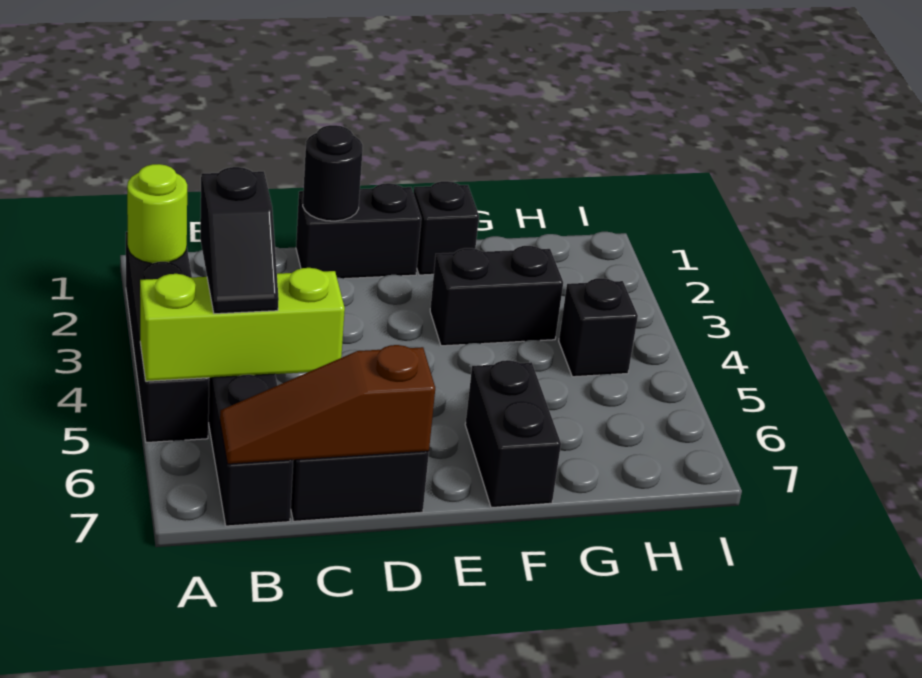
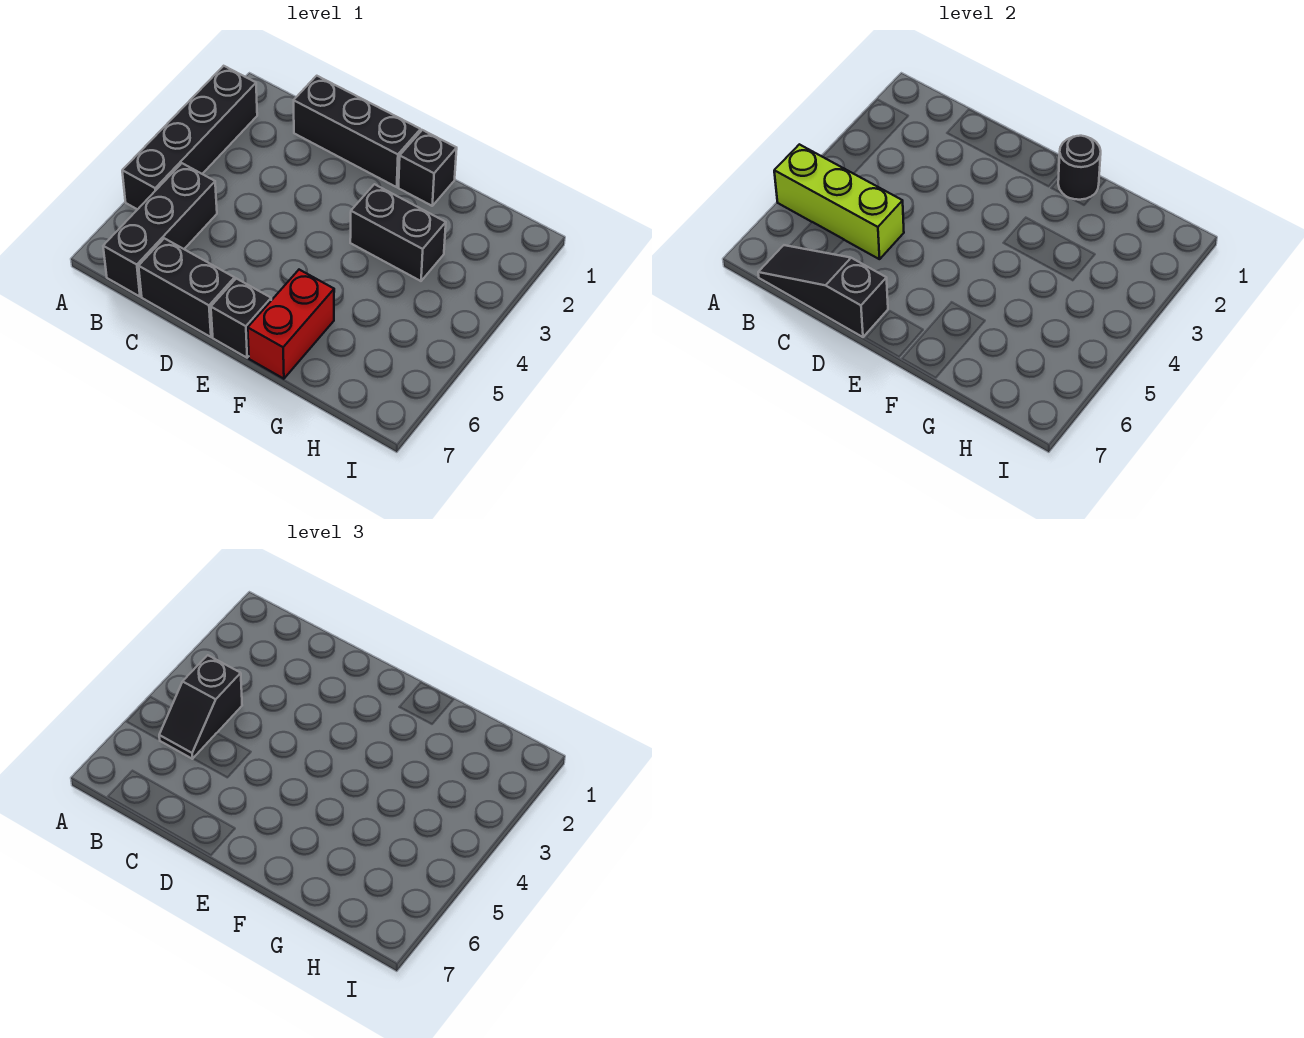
lime round brick A2 level 2 -> none
brown slope B7:D7 level 2 top D -> black slope B7:D7 level 2 top D
black brick D1:E1 level 1 -> black brick C1:E1 level 1
black round brick D1 level 2 -> black round brick F1 level 2
black brick F6:F7 level 1 -> red brick F6:F7 level 1
black brick H4 level 1 -> black brick E7 level 1

